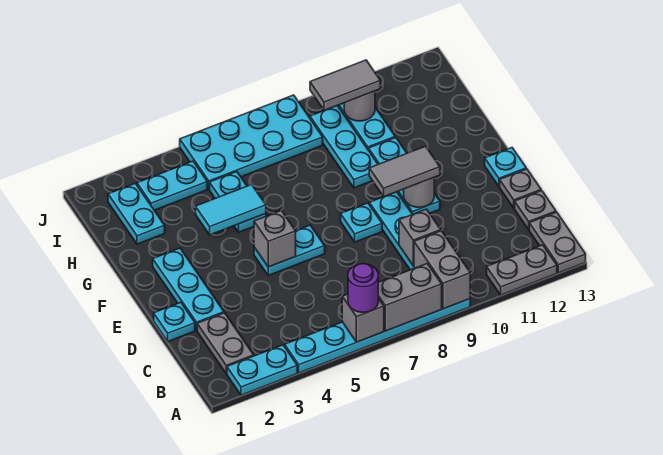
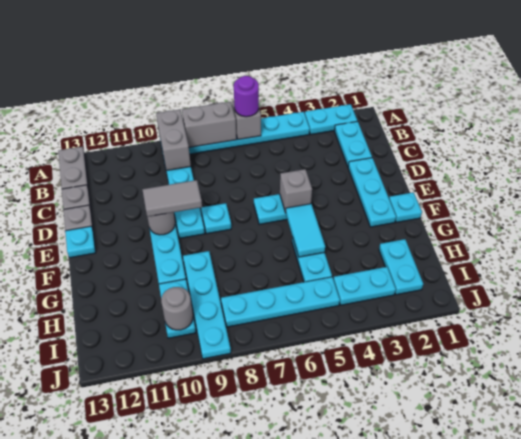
grey plate A11:A12 level 1 -> none
grey plate B2:C2 level 1 -> cyan plate B2:C2 level 1
grey brick C9 level 2 -> none
cyan plate D1 level 1 -> cyan plate F1 level 1
cyan tile G4:G5 level 2 -> cyan tile F5:G5 level 2
cyan plate G9:I9 level 1 -> cyan plate G9:J9 level 1
cyan plate I5:J8 level 1 -> cyan plate I5:I8 level 1
grey tile I9:I10 level 3 -> none

